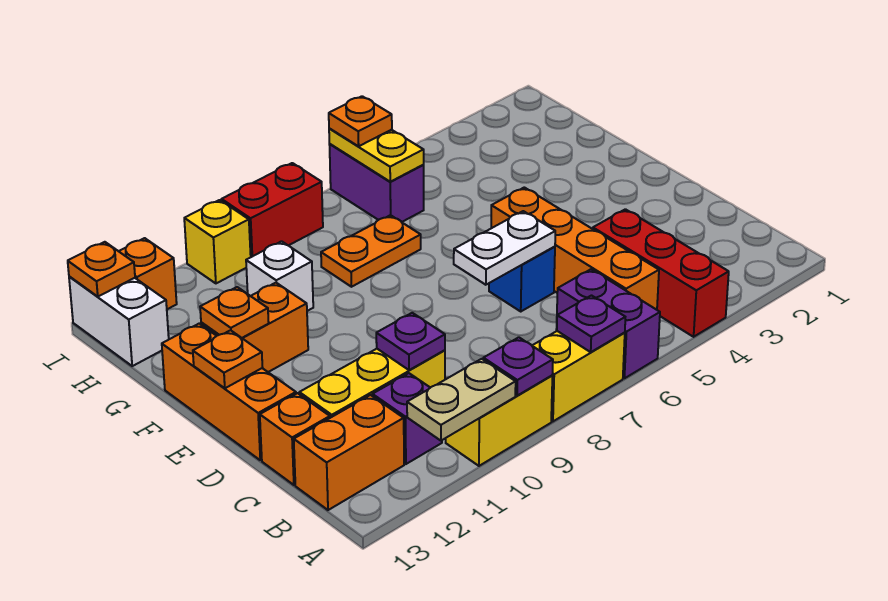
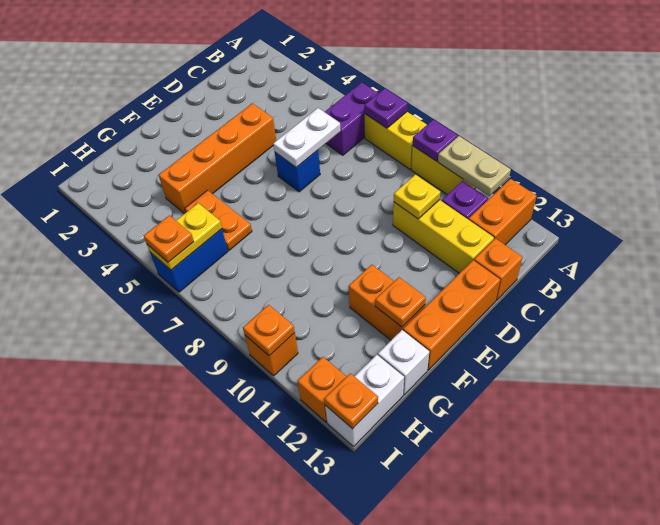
red brick A4:C4 level 1 -> none
orange brick B5:E5 level 1 -> orange brick D4:G4 level 1
orange brick B12:B13 level 1 -> orange brick A12:B12 level 1
purple plate C10 level 2 -> yellow plate C10 level 2
white plate D6:D7 level 2 -> white plate C6:D6 level 2
orange plate E13 level 2 -> orange plate I10 level 2
orange plate G7:G8 level 1 -> orange plate G5:G6 level 1
white brick G10 level 1 -> white brick G13 level 1
purple brick H6:I6 level 1 -> blue brick H6:I6 level 1
red brick I8:I9 level 1 -> none
yellow brick I10 level 1 -> orange brick I10 level 1

